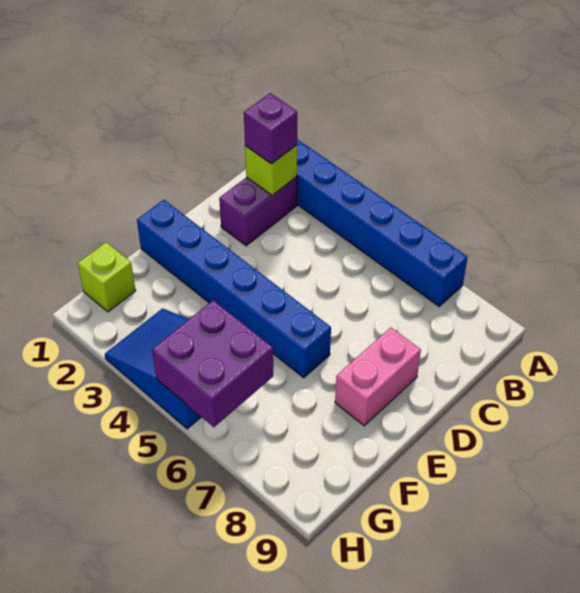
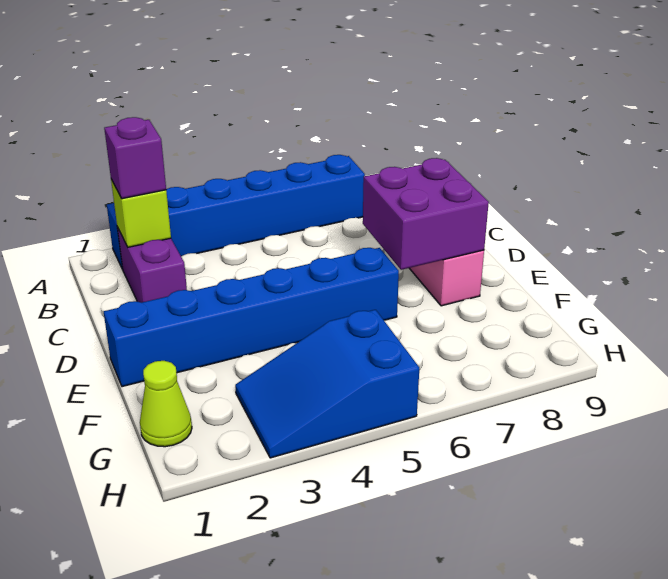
lime brick G1 level 1 -> lime cone G1 level 1
purple brick G5:H6 level 2 -> purple brick D7:E8 level 2

